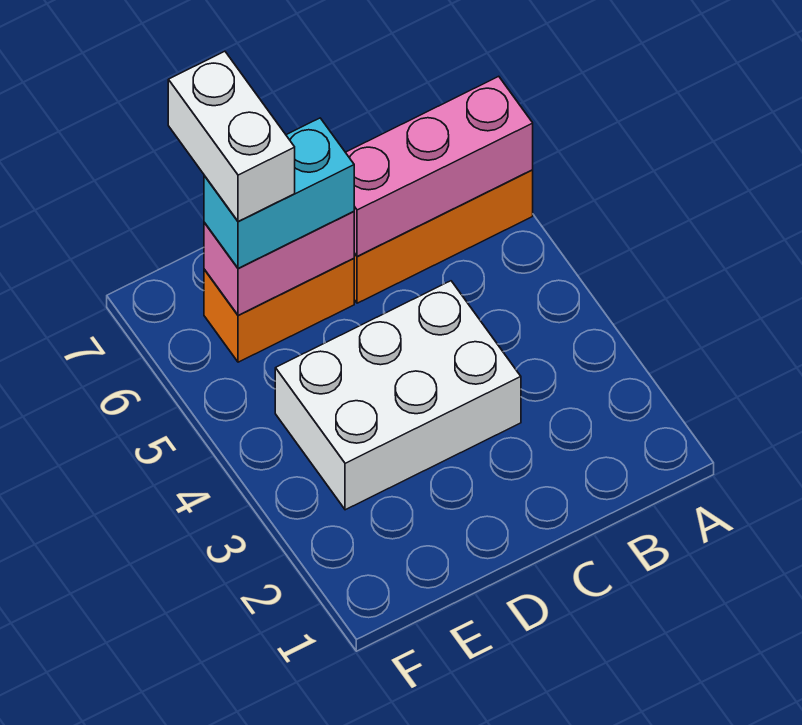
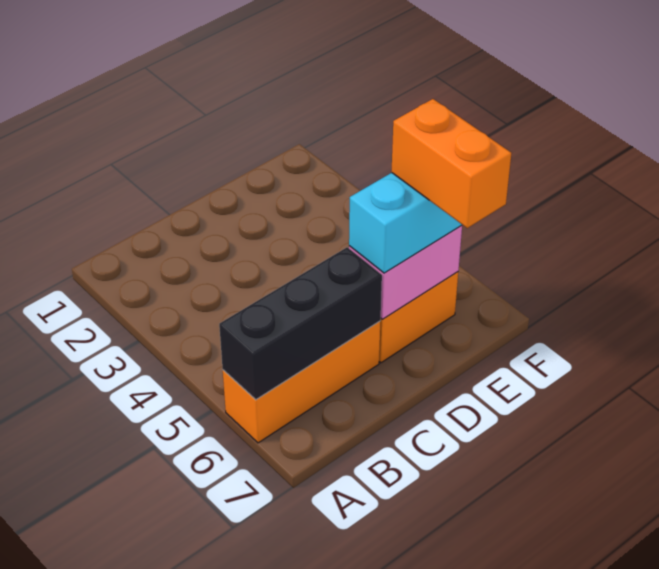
pink brick A6:C6 level 2 -> black brick A6:C6 level 2
white brick C3:E4 level 1 -> none
white brick E6:E7 level 4 -> orange brick E6:E7 level 4

